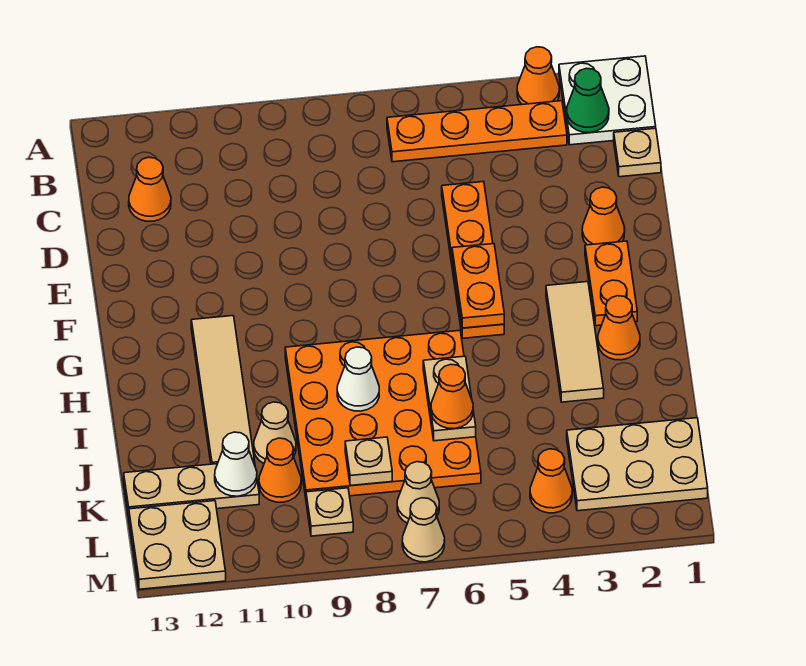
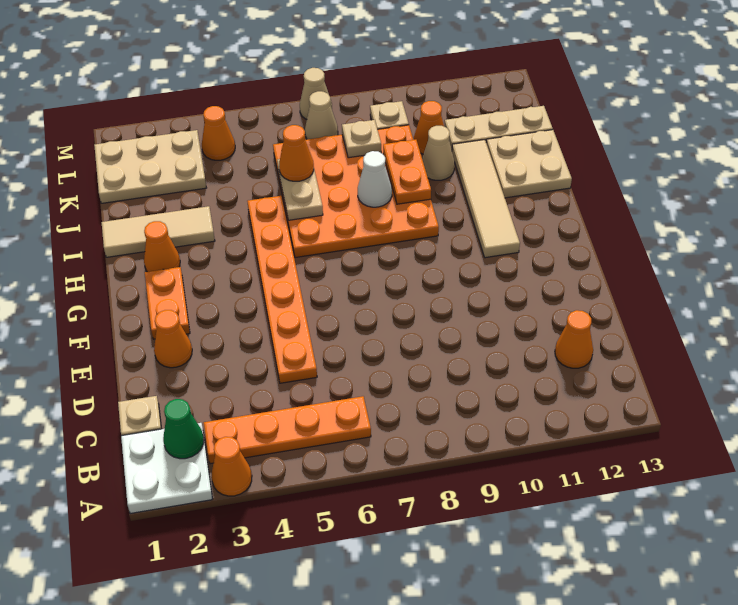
orange plate D5:G5 level 1 -> orange plate D5:I5 level 1
orange plate F5:G5 level 2 -> orange plate I9:J9 level 2
tan tile G3:I3 level 1 -> tan tile I1:I3 level 1
white cone K11 level 2 -> none
tan plate L12:M13 level 1 -> tan plate I12:J13 level 1

